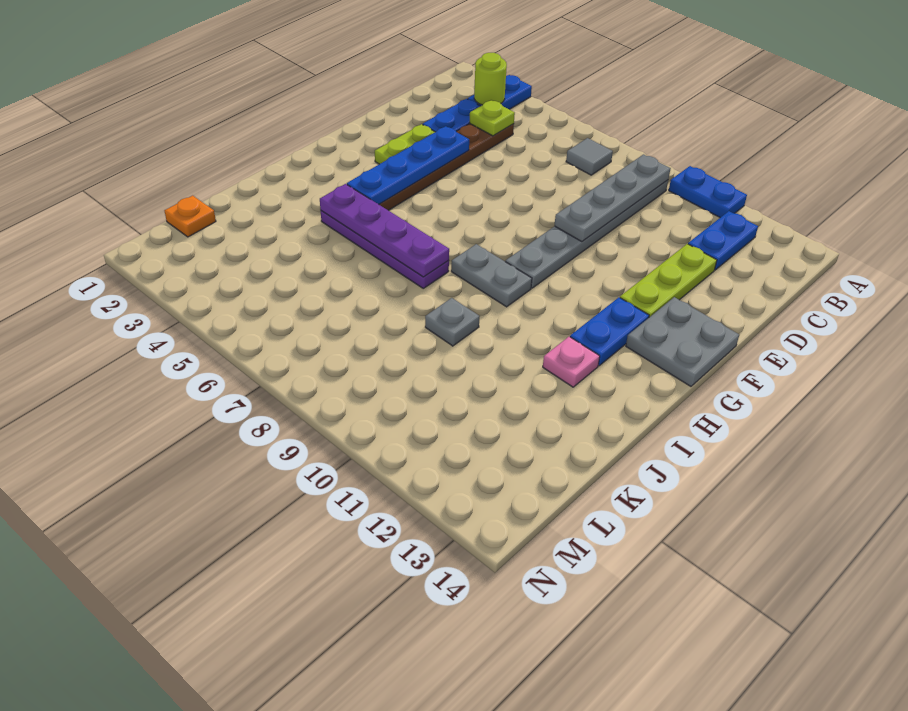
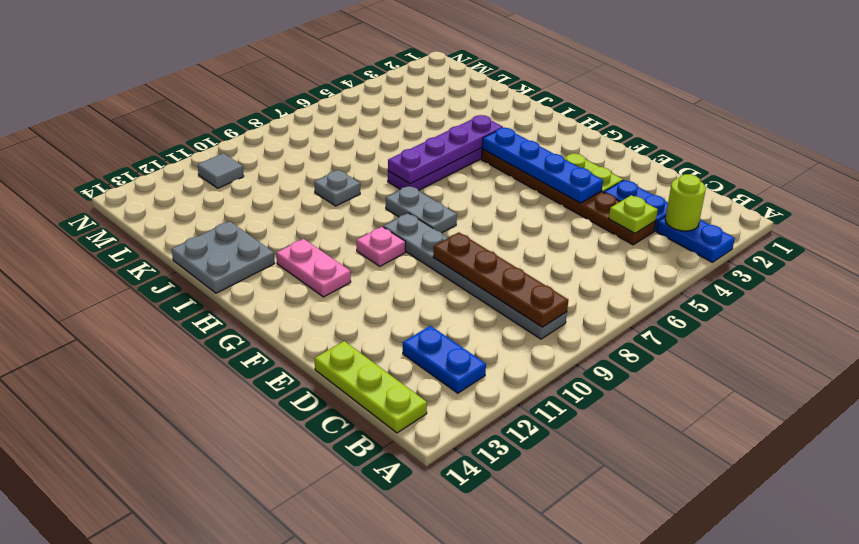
blue plate A10:A11 level 1 -> none
grey tile B7 level 1 -> grey tile M11 level 1
grey plate B9:E9 level 2 -> brown plate B9:E9 level 2
lime plate D12:F12 level 1 -> lime plate B14:D14 level 1
grey plate F13:G14 level 1 -> grey plate I13:J14 level 1
blue plate G12:H12 level 1 -> pink plate G12:H12 level 1
grey plate H8:H9 level 1 -> grey plate G8:H8 level 1
pink plate I12 level 1 -> pink plate G10 level 1
orange plate L1 level 1 -> none

